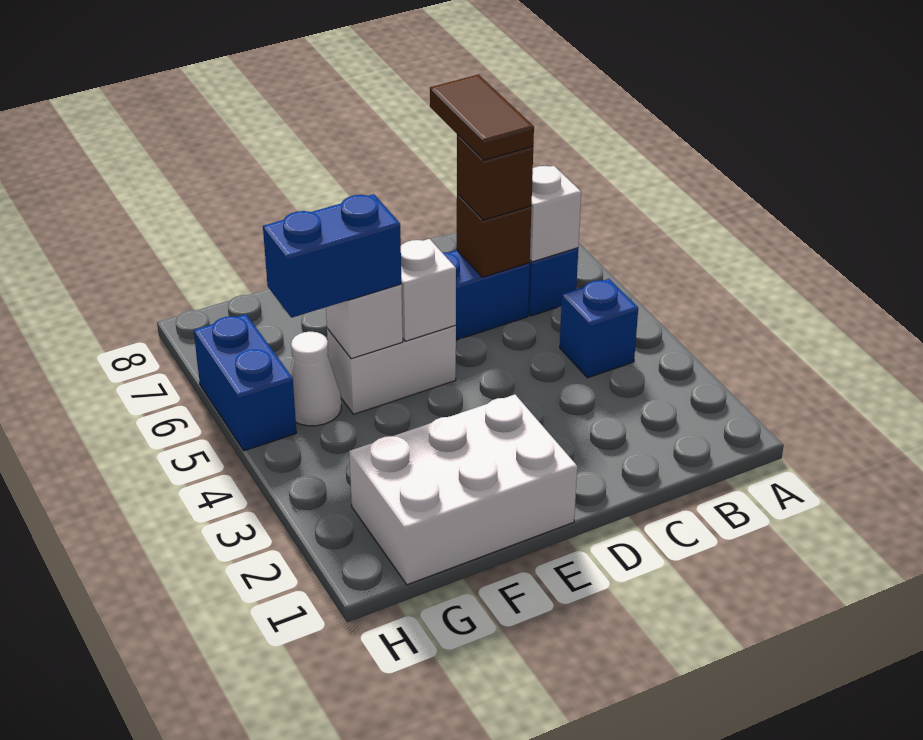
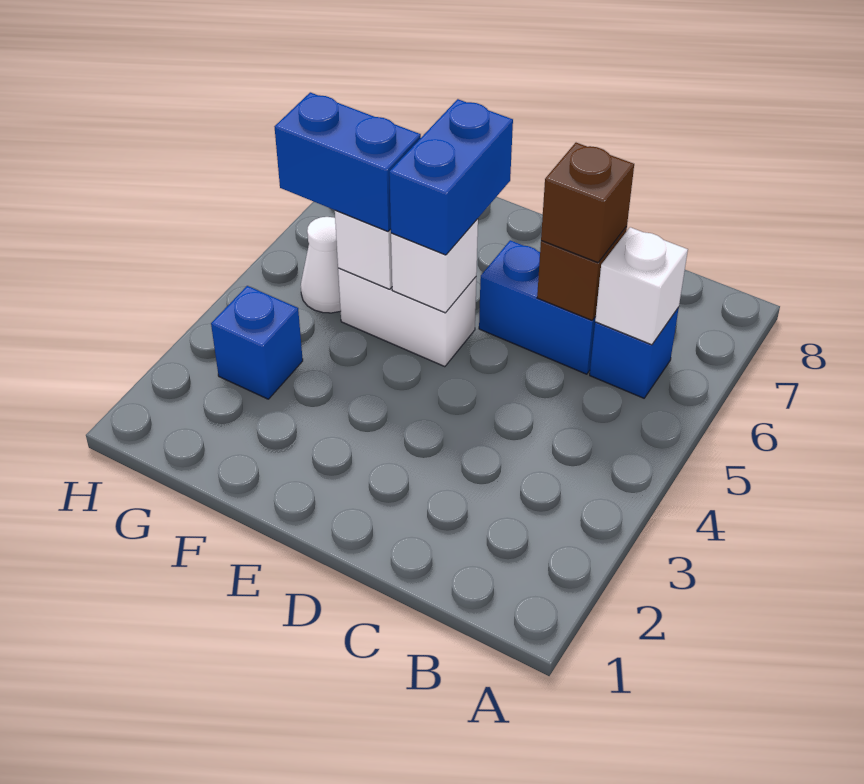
blue brick B4 level 1 -> blue brick G3 level 1
brown tile C6:C7 level 4 -> none
white brick E1:G2 level 1 -> none
blue brick H5:H6 level 1 -> blue brick E5:E6 level 3

